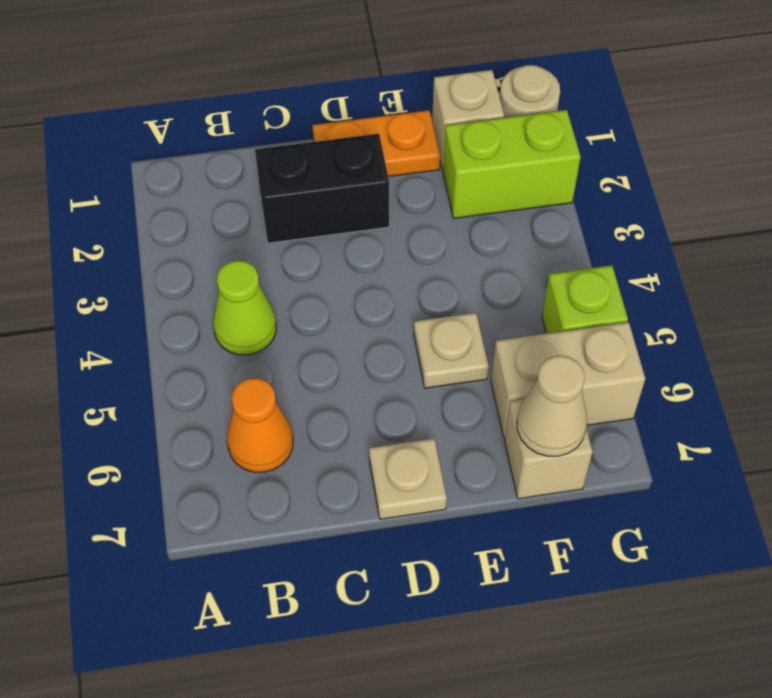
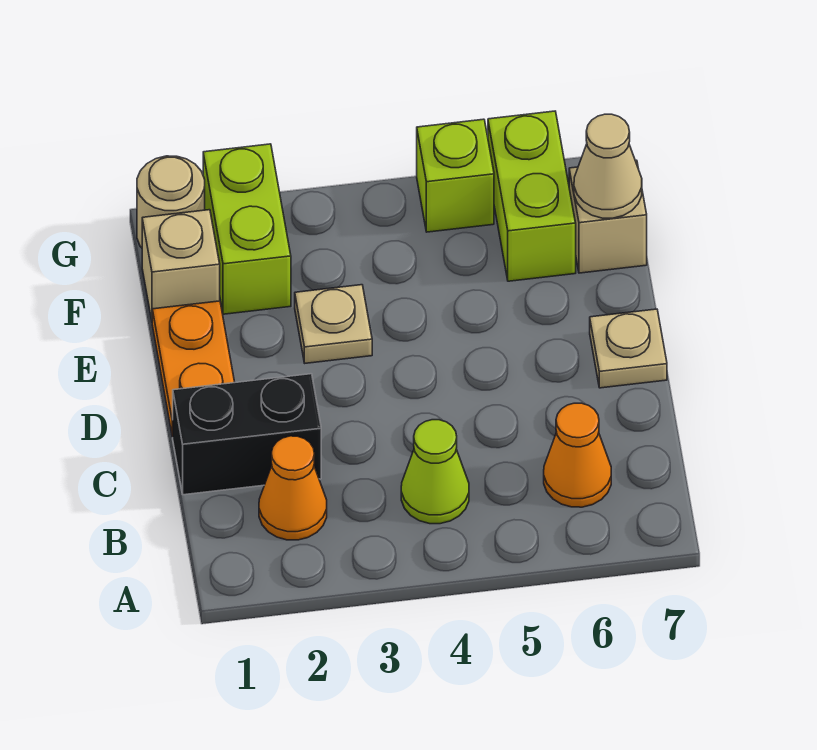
none -> orange cone B2 level 1
black brick C2:D2 level 1 -> black brick C1:C2 level 1
tan plate E5 level 1 -> tan plate E3 level 1
tan brick F6:G6 level 1 -> lime brick F6:G6 level 1

